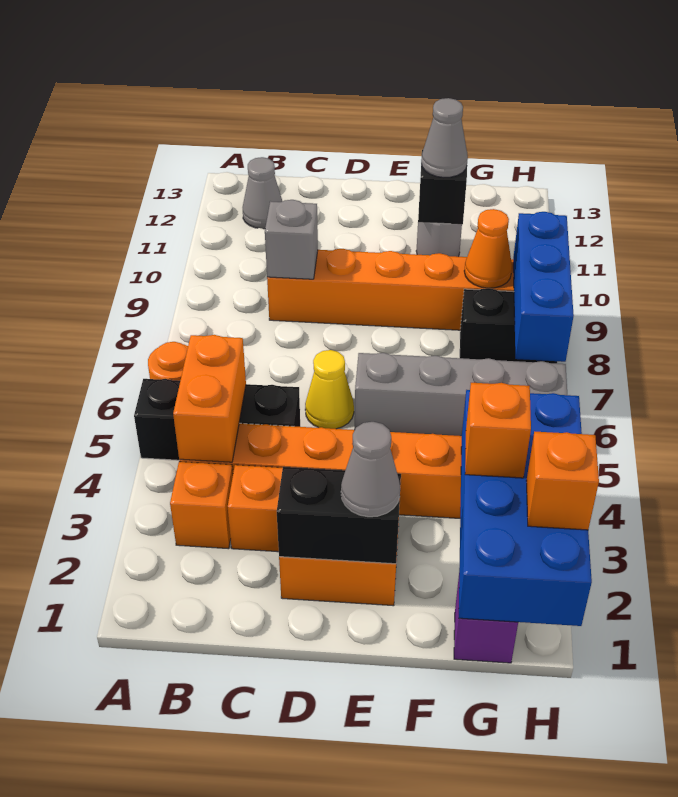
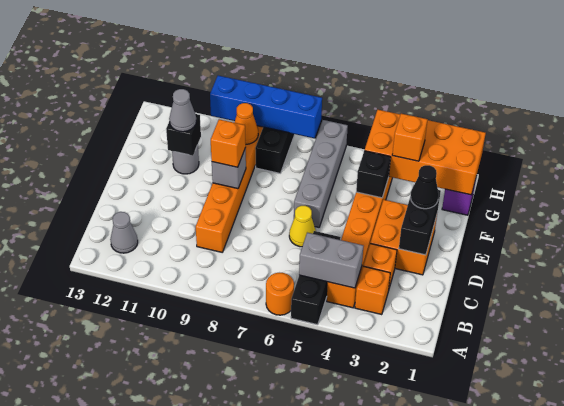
orange brick B4:B5 level 2 -> grey brick B4:B5 level 2
grey brick C9 level 2 -> grey brick E9 level 2
grey cone E2 level 3 -> black cone E2 level 3
none -> black brick F4 level 2
blue brick G1:H4 level 2 -> orange brick G1:H4 level 2
orange brick H2 level 3 -> orange brick E9 level 3
blue brick H7:H9 level 2 -> blue brick H7:H10 level 2

